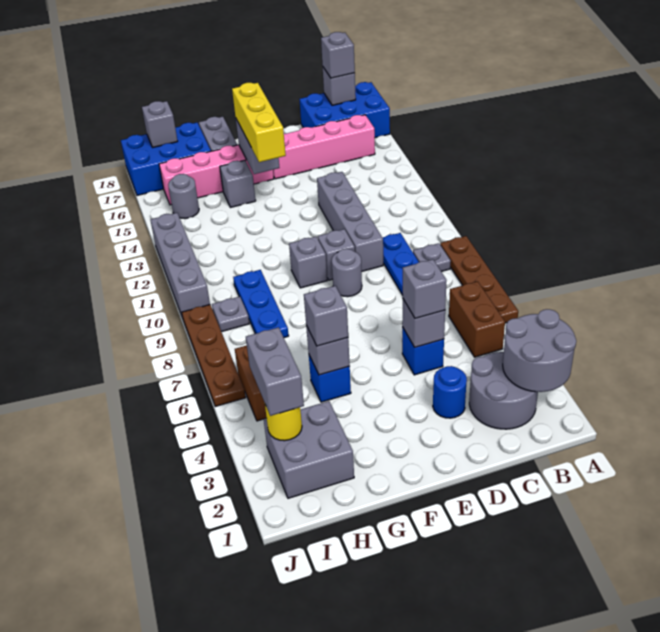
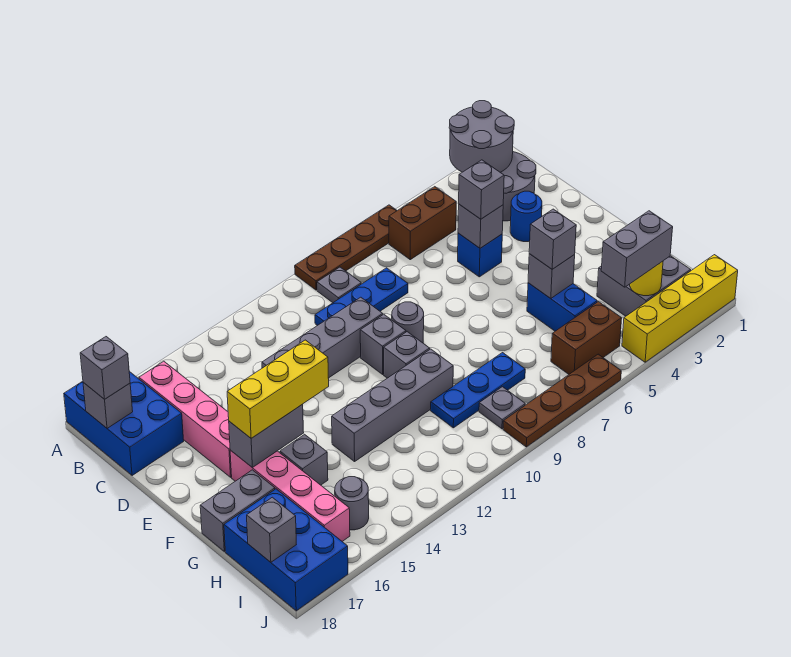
blue brick G5 level 1 -> blue brick G5:H5 level 1
none -> yellow brick J1:J4 level 1
grey brick J10:J13 level 1 -> grey brick G10:G13 level 1

